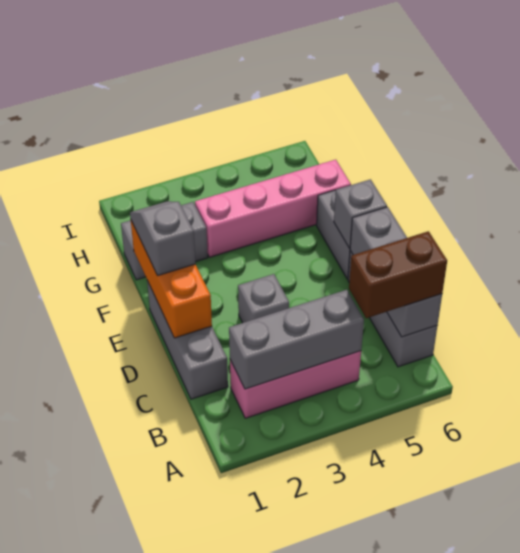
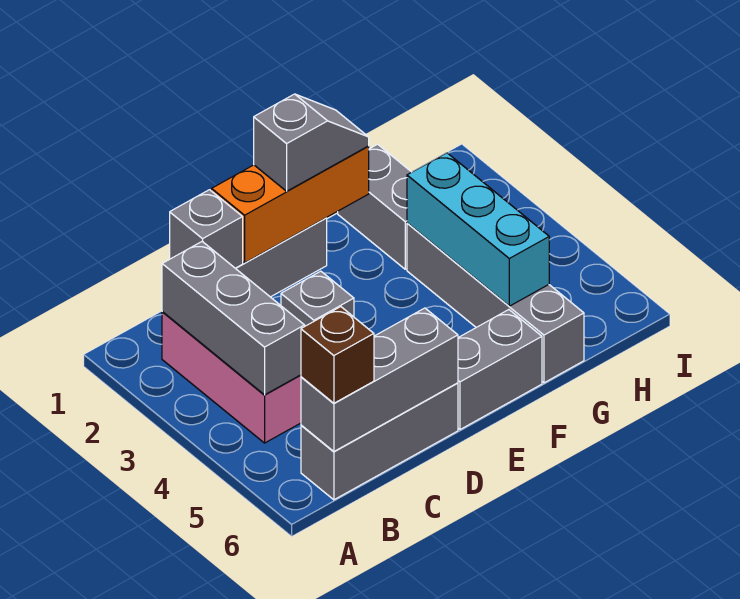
brown brick B5:B6 level 3 -> brown brick B6 level 3
grey brick E6 level 2 -> grey brick C1 level 2
pink brick G3:G6 level 1 -> grey brick G3:G6 level 1
none -> cyan brick G3:G5 level 2

